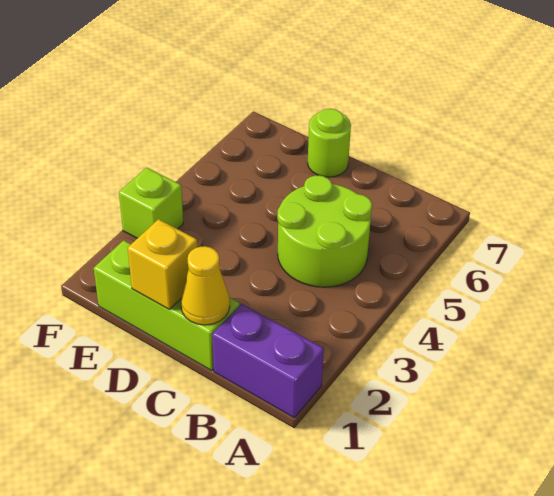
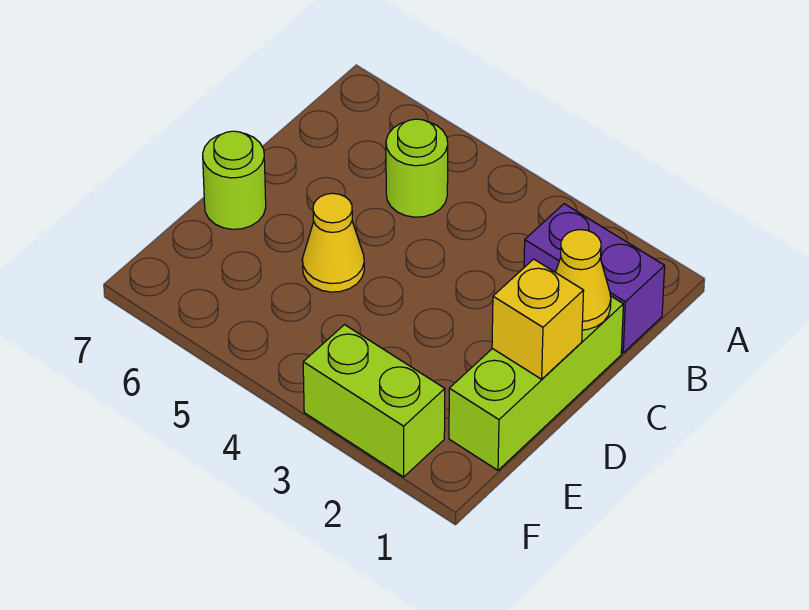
purple brick A1:B1 level 1 -> purple brick B1:B2 level 1
lime round brick B4:C5 level 1 -> lime round brick B5 level 1
none -> yellow cone D5 level 1
lime brick F3 level 1 -> lime brick F2:F3 level 1

